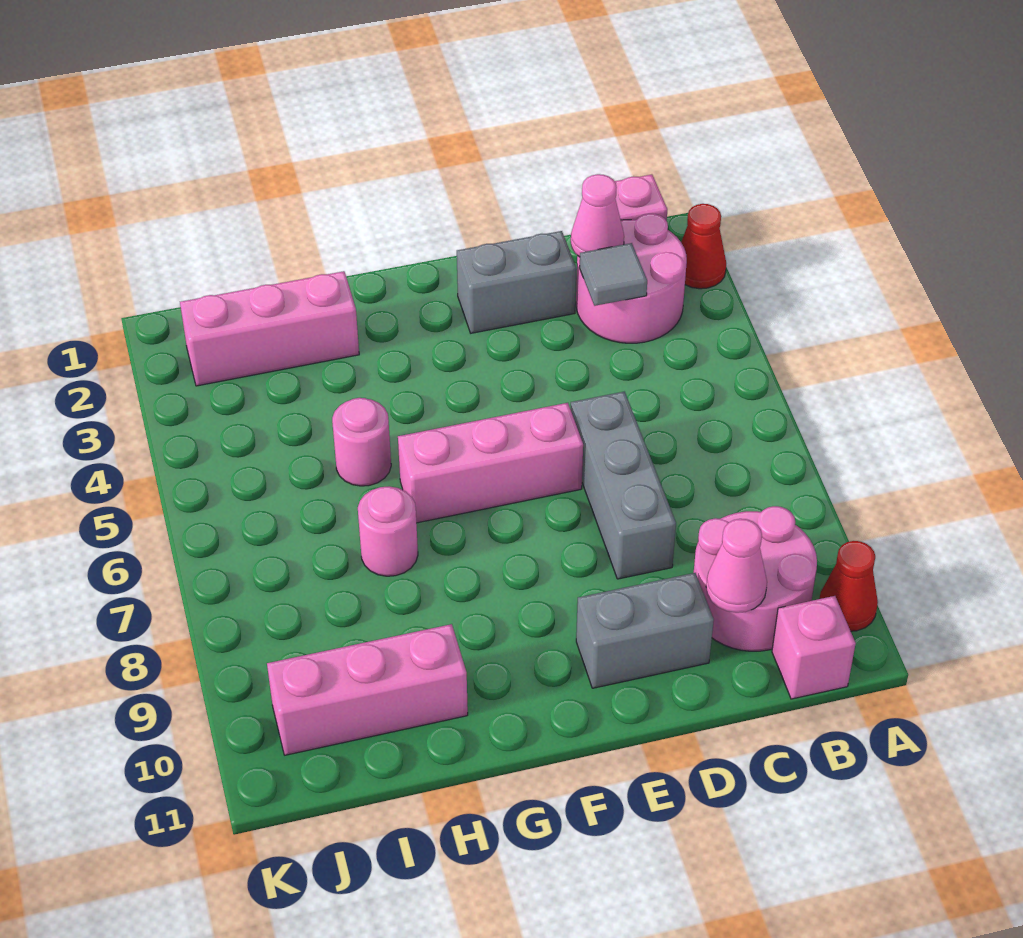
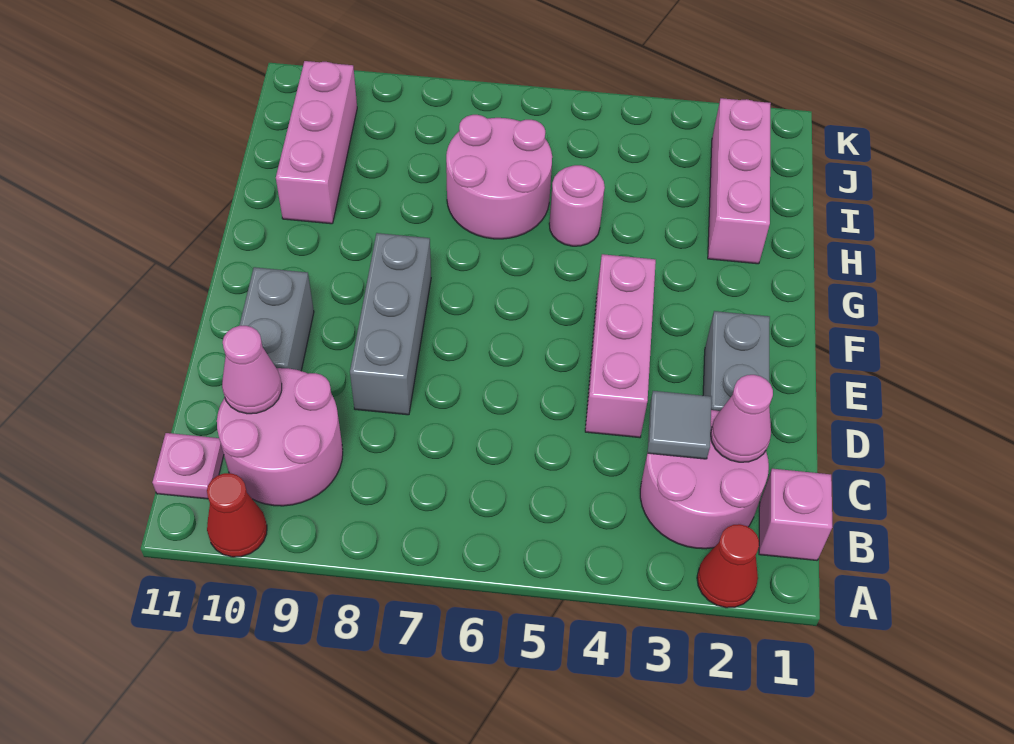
pink brick B11 level 1 -> pink plate B11 level 1
grey brick D6:D8 level 1 -> grey brick D8:F8 level 1
pink brick E6:G6 level 1 -> pink brick D4:F4 level 1
pink round brick H7 level 1 -> pink round brick H6:I7 level 1

